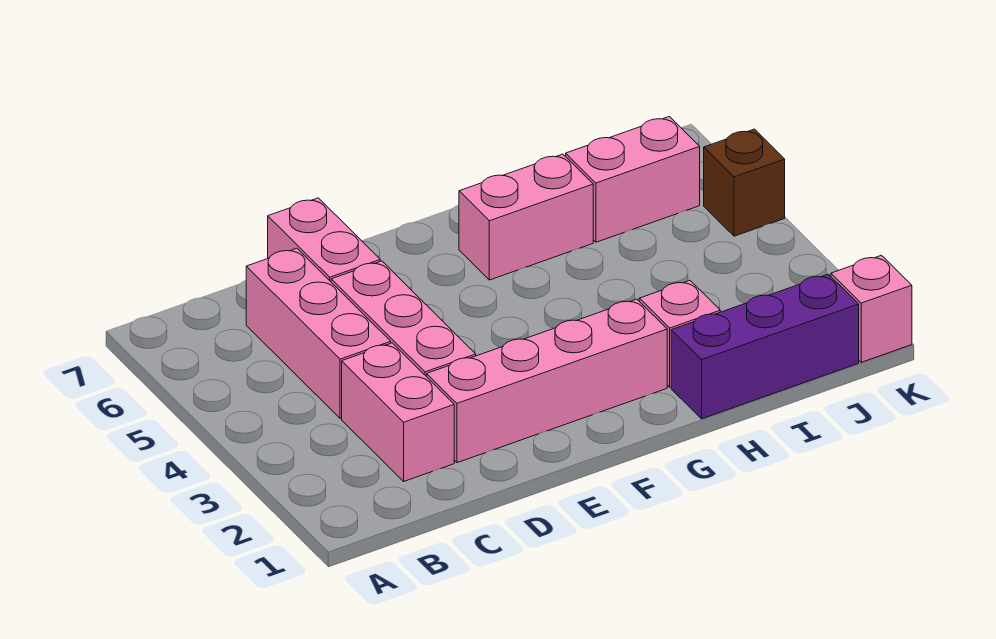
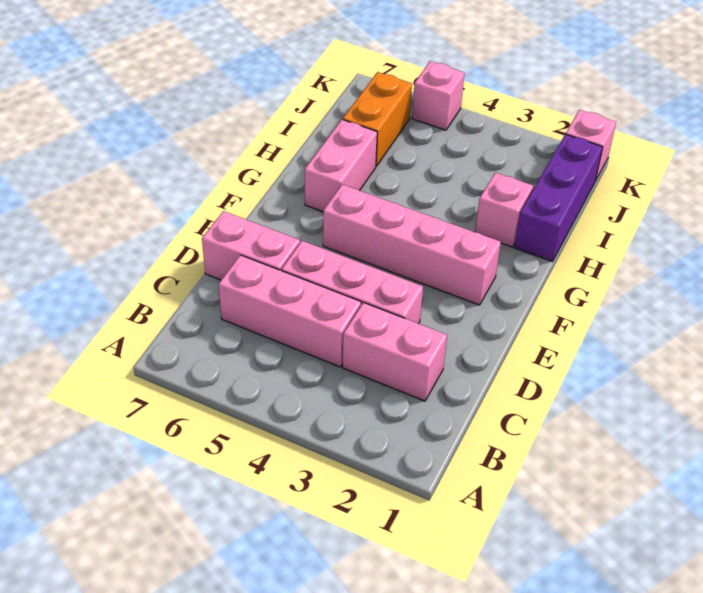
pink brick D2:G2 level 1 -> pink brick F2:F5 level 1
pink brick I6:J6 level 1 -> orange brick I6:J6 level 1
brown brick K5 level 1 -> pink brick K5 level 1

